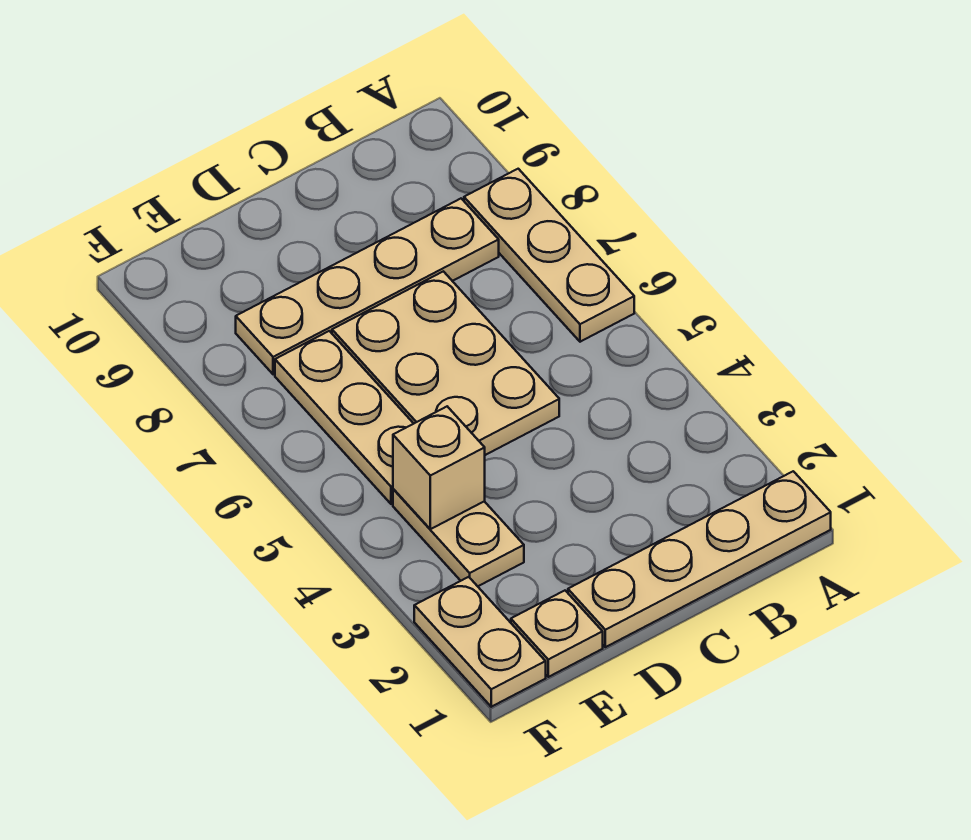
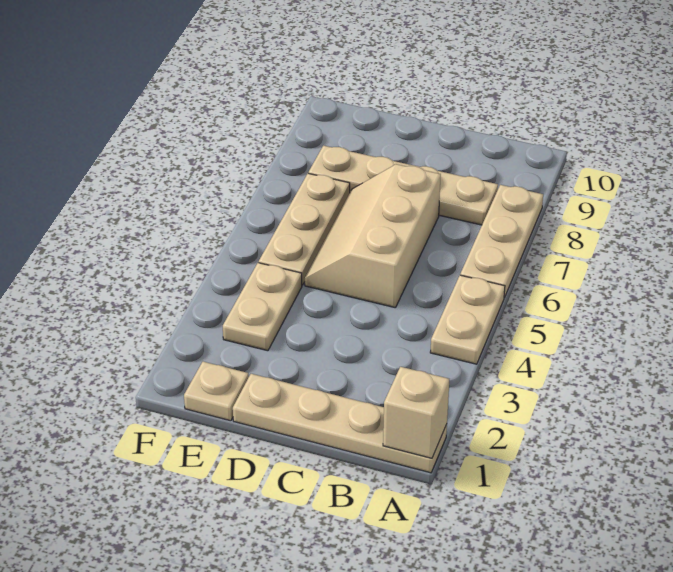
tan plate C5:D7 level 1 -> tan slope C5:D7 level 1 top C
tan brick E4 level 2 -> tan brick A1 level 2
tan plate F1:F2 level 1 -> tan plate A4:A5 level 1

